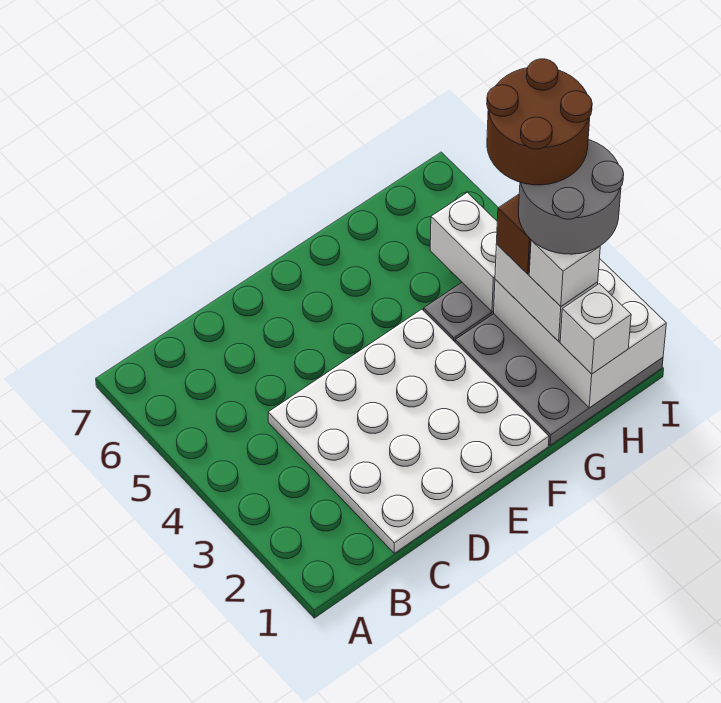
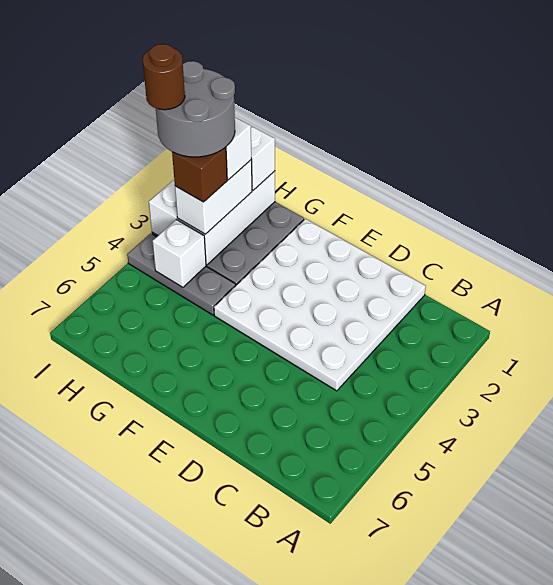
brown round brick H3:I4 level 6 -> brown round brick I3 level 6
white brick H4:H5 level 2 -> white brick H4 level 2

